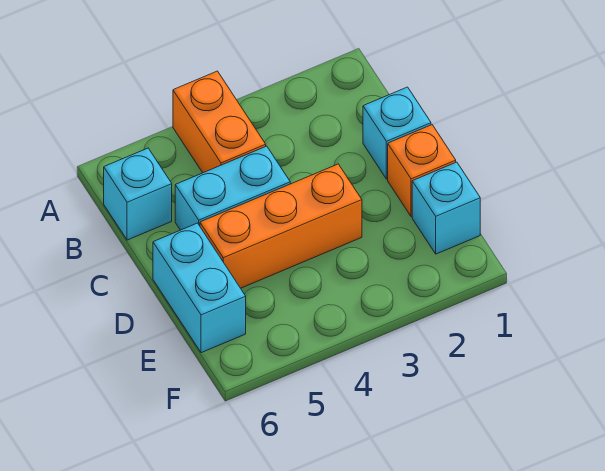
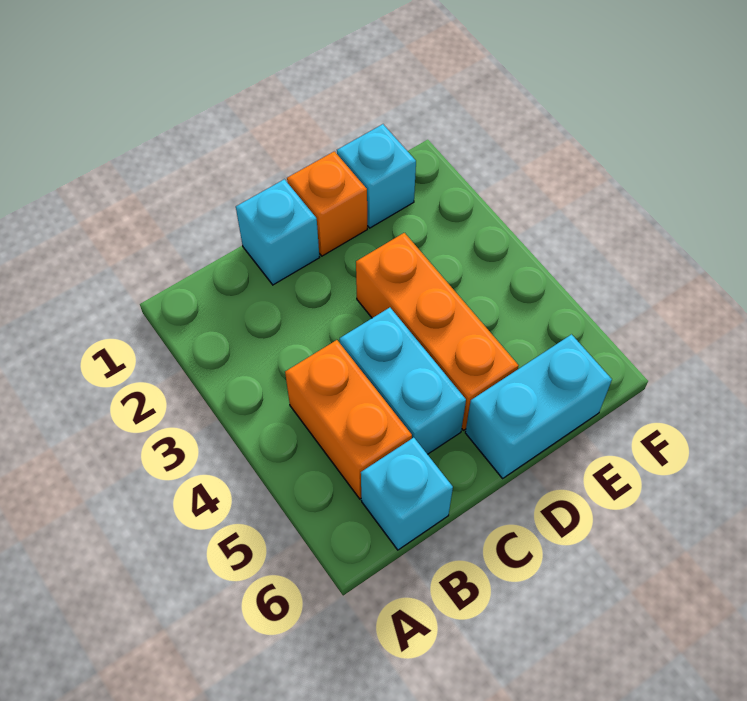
orange brick A4:B4 level 1 -> orange brick B4:B5 level 1

